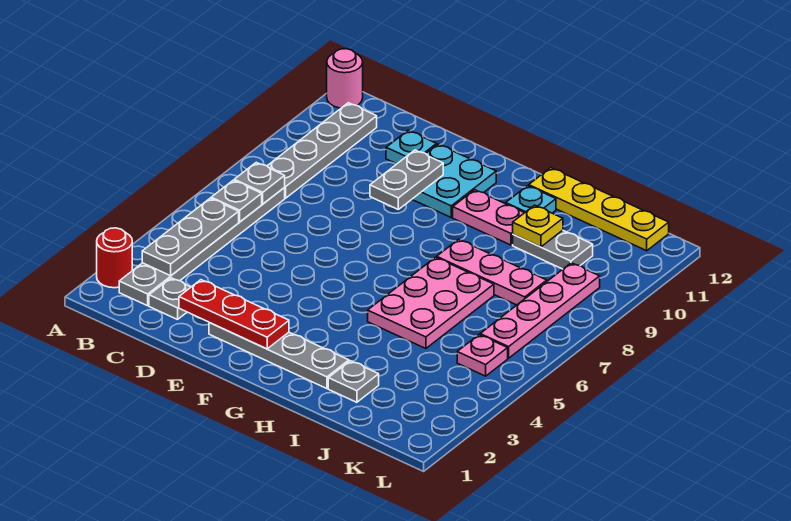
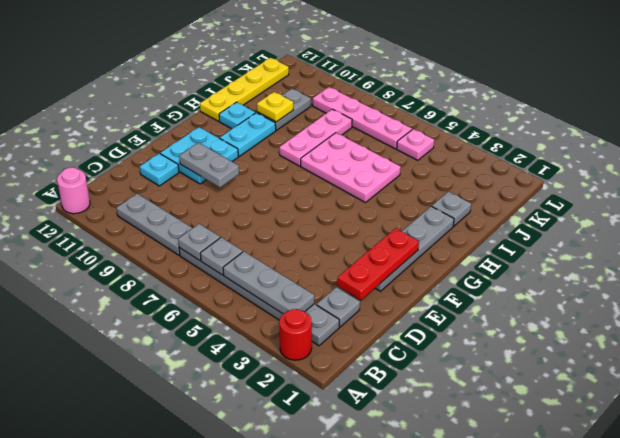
grey plate B8:B11 level 1 -> grey plate B8:B10 level 1
pink plate G10:H10 level 1 -> cyan plate G10:H10 level 1

